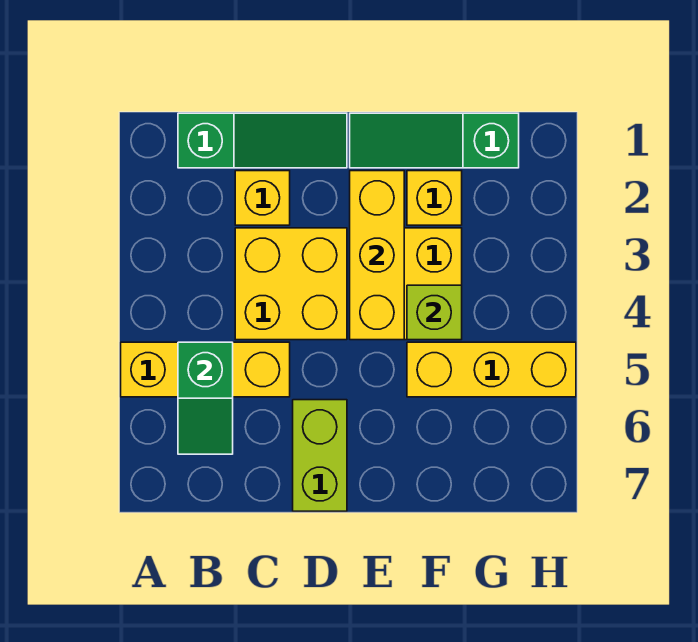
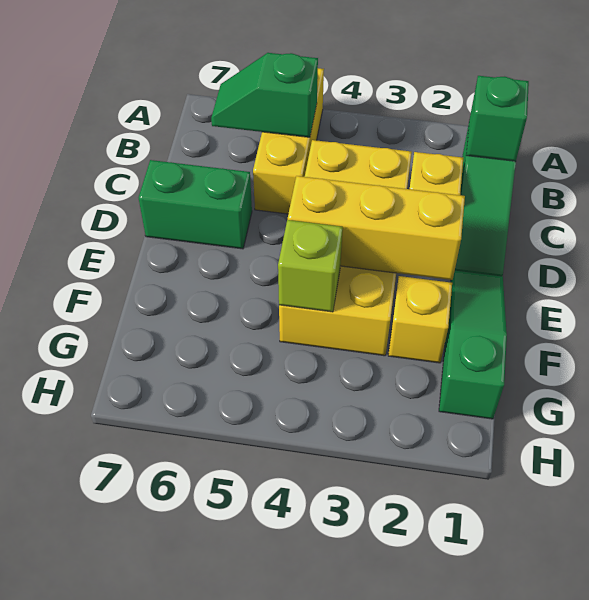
none -> green brick B1 level 2
lime brick D6:D7 level 1 -> green brick D6:D7 level 1
yellow brick F5:H5 level 1 -> none

